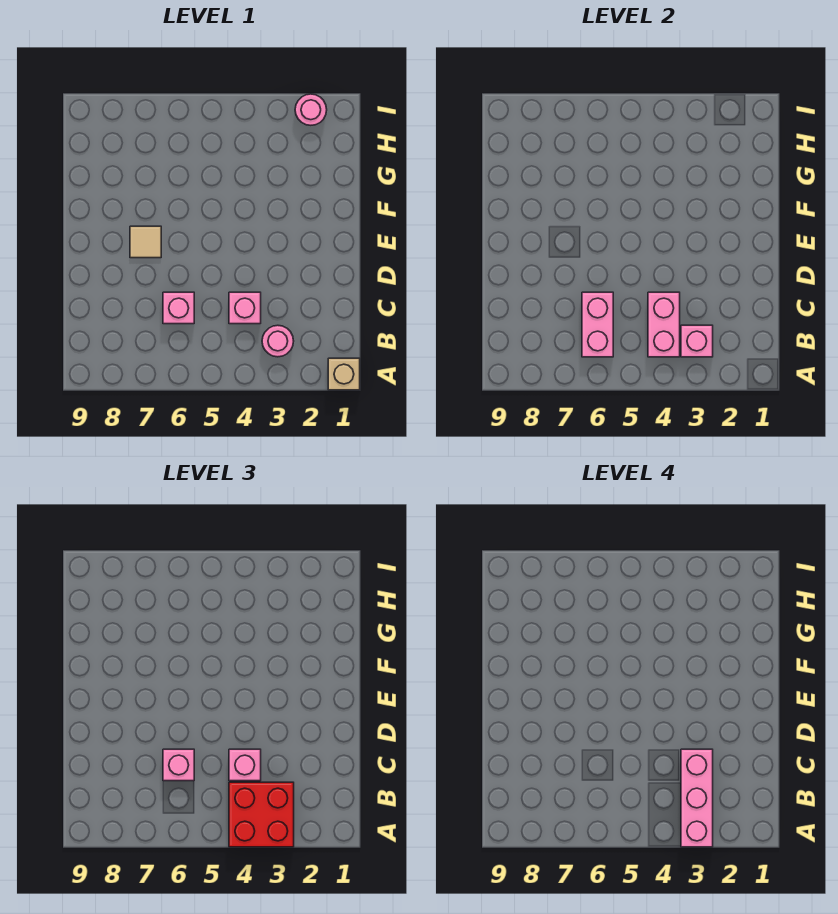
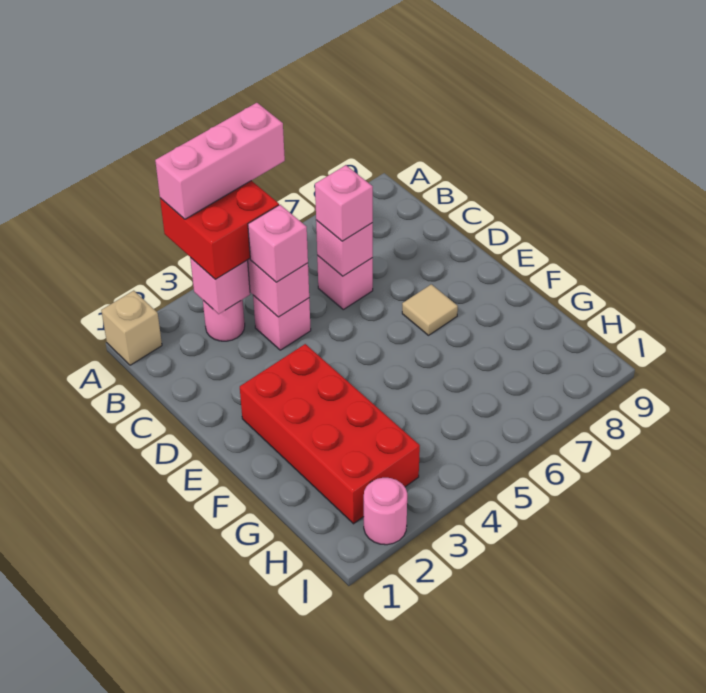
pink brick A3:C3 level 4 -> pink brick A3:A5 level 4
pink brick B6:C6 level 2 -> pink brick C6 level 2
none -> red brick E2:H3 level 1

